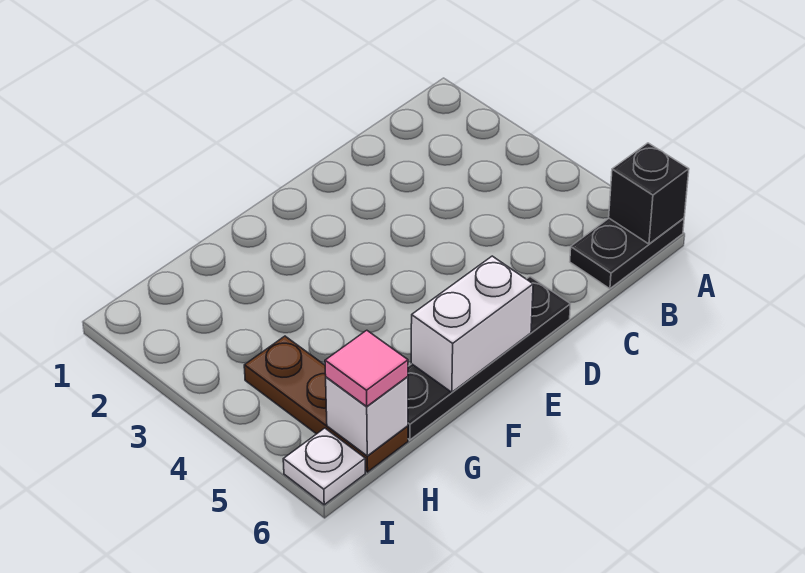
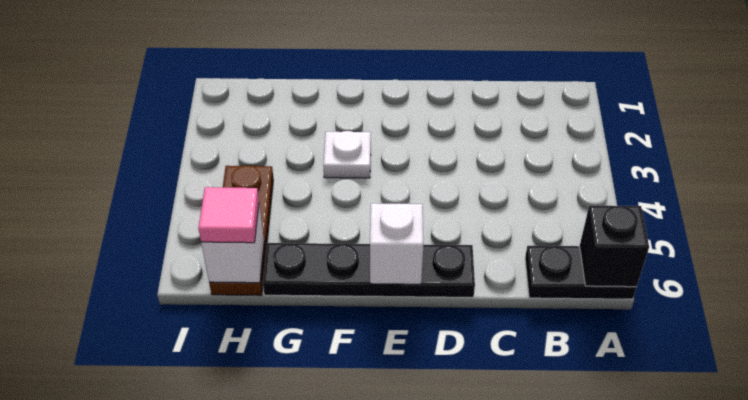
white brick E6:F6 level 2 -> white brick E6 level 2
white plate I6 level 1 -> white plate F3 level 1

